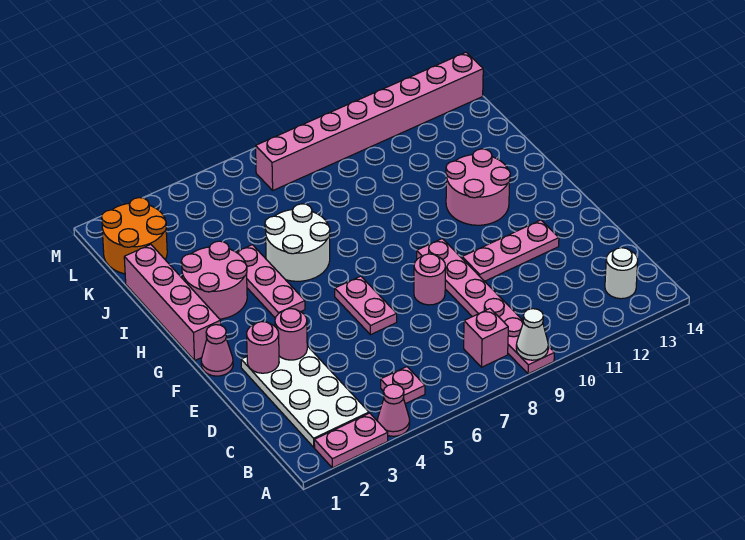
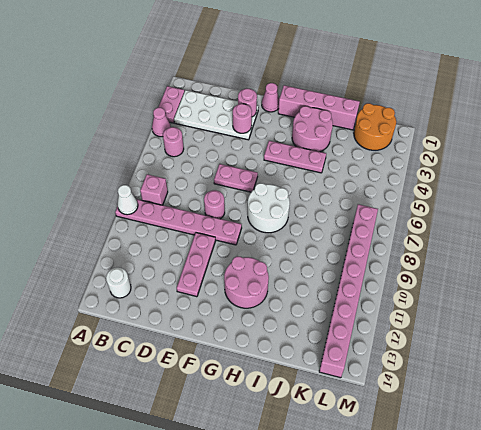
pink plate B5 level 1 -> pink round brick B5 level 1
white round brick H5:I6 level 1 -> white round brick G7:H8 level 1

